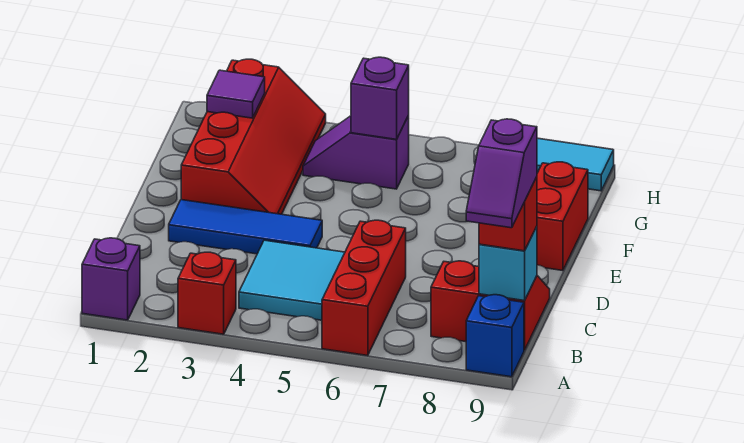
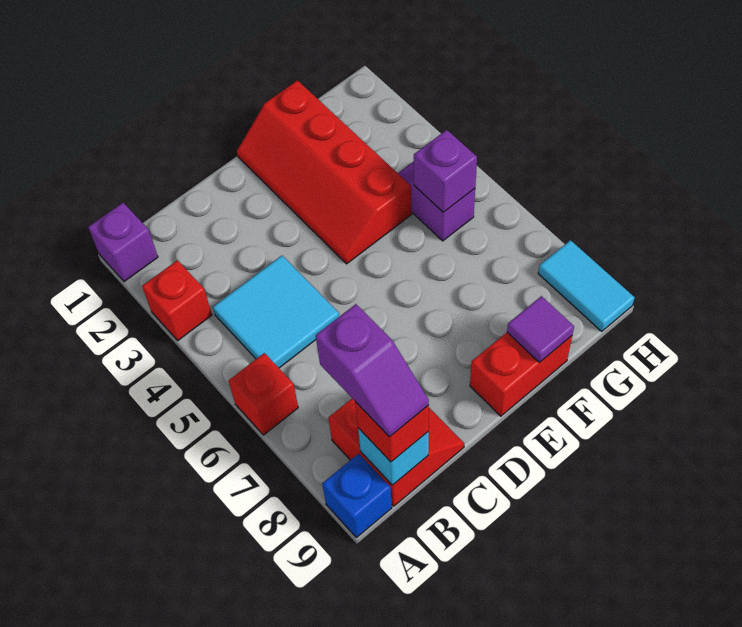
red brick A6:C6 level 1 -> red brick A6 level 1
purple slope A9:B9 level 4 top B -> purple slope B8:B9 level 4 top 8
blue tile D2:D4 level 1 -> none
red slope E2:H3 level 1 top 2 -> red slope E1:F4 level 1 top F
purple tile G2 level 2 -> purple tile F9 level 2

